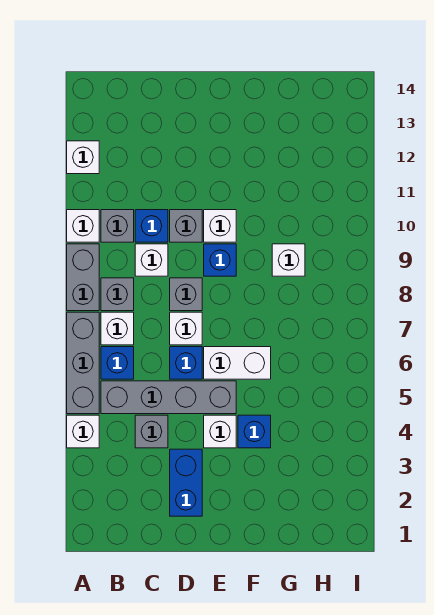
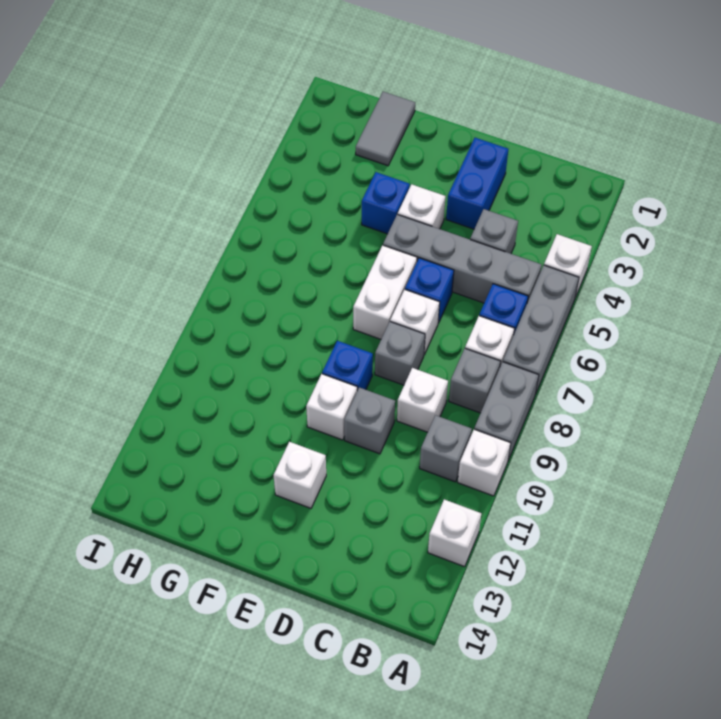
blue brick C10 level 1 -> none
white brick E6:F6 level 1 -> white brick E6:E7 level 1
none -> grey tile G1:G2 level 1
white brick G9 level 1 -> white brick E12 level 1

